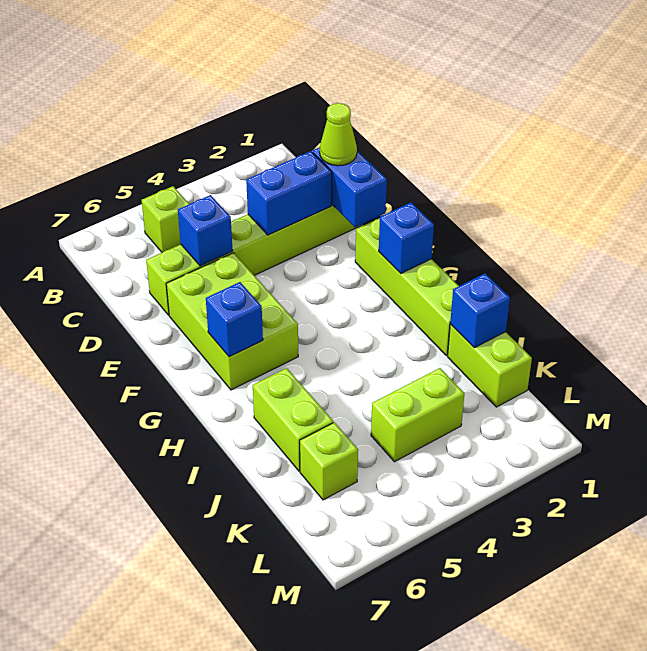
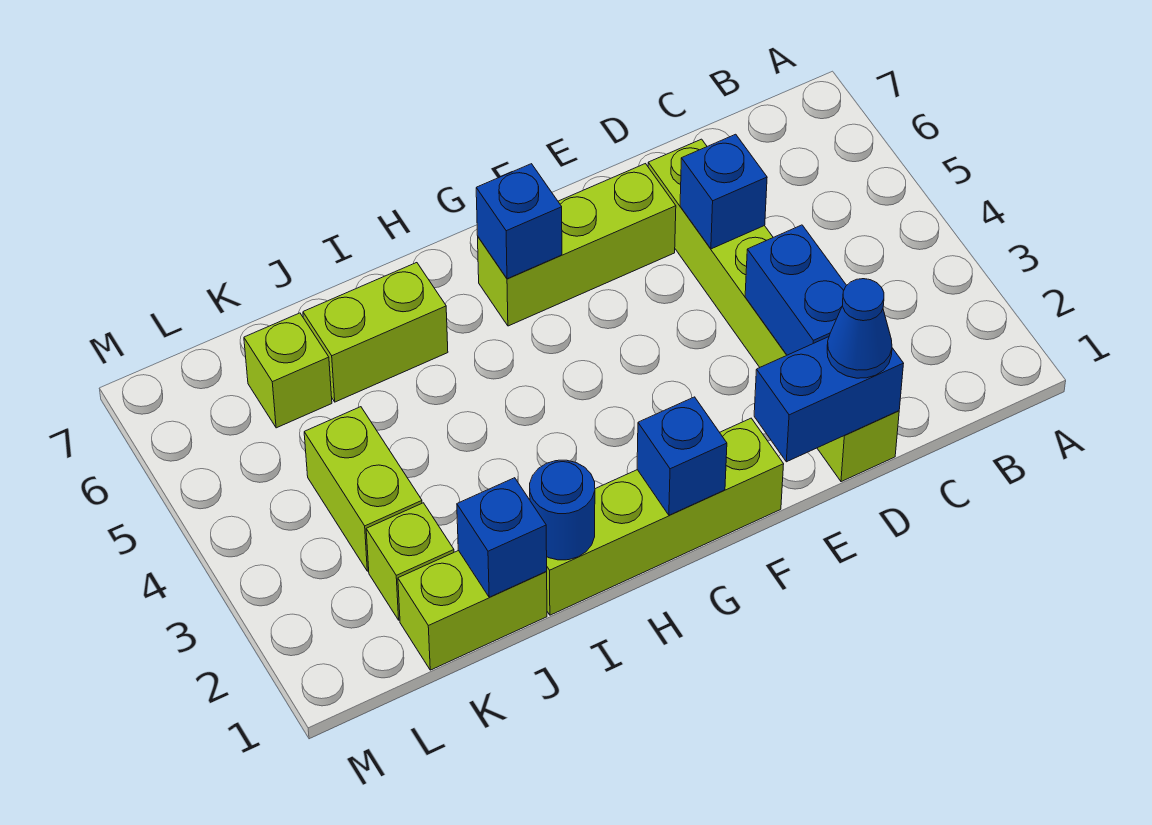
lime brick B5 level 1 -> lime brick K2 level 1
lime cone D1 level 3 -> blue cone D1 level 3
lime brick E5:G6 level 1 -> lime brick E6:G6 level 1
none -> blue round brick I1 level 2

